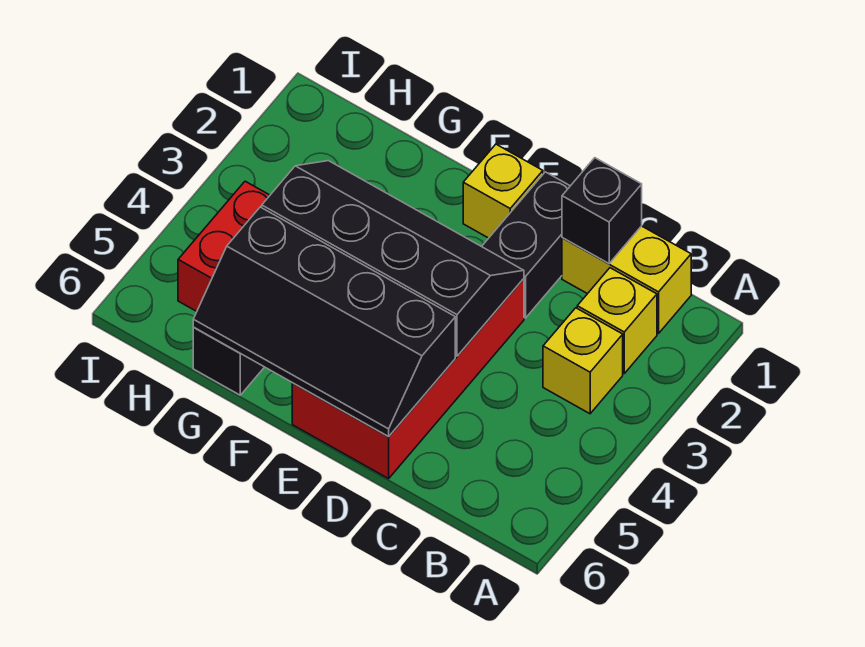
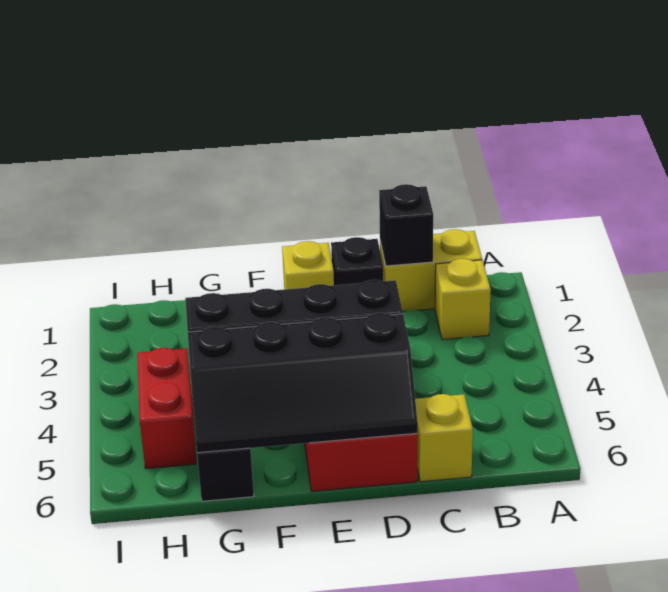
yellow brick B3 level 1 -> yellow brick C6 level 1
black brick D1:D2 level 1 -> black brick D1 level 1

